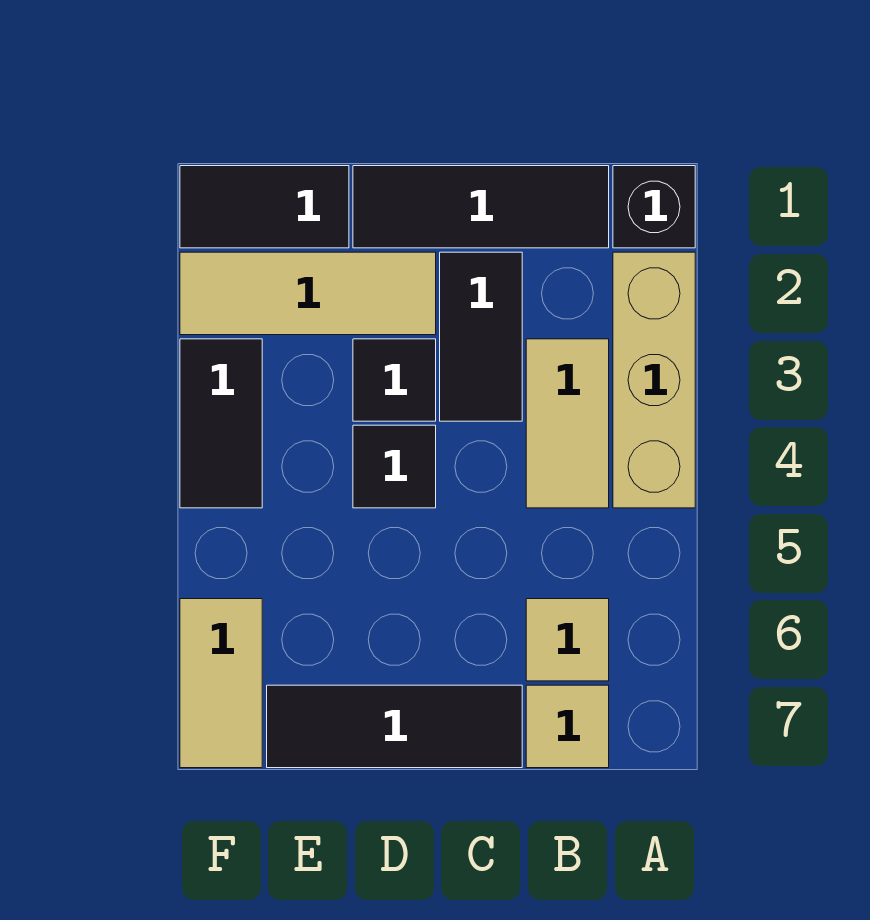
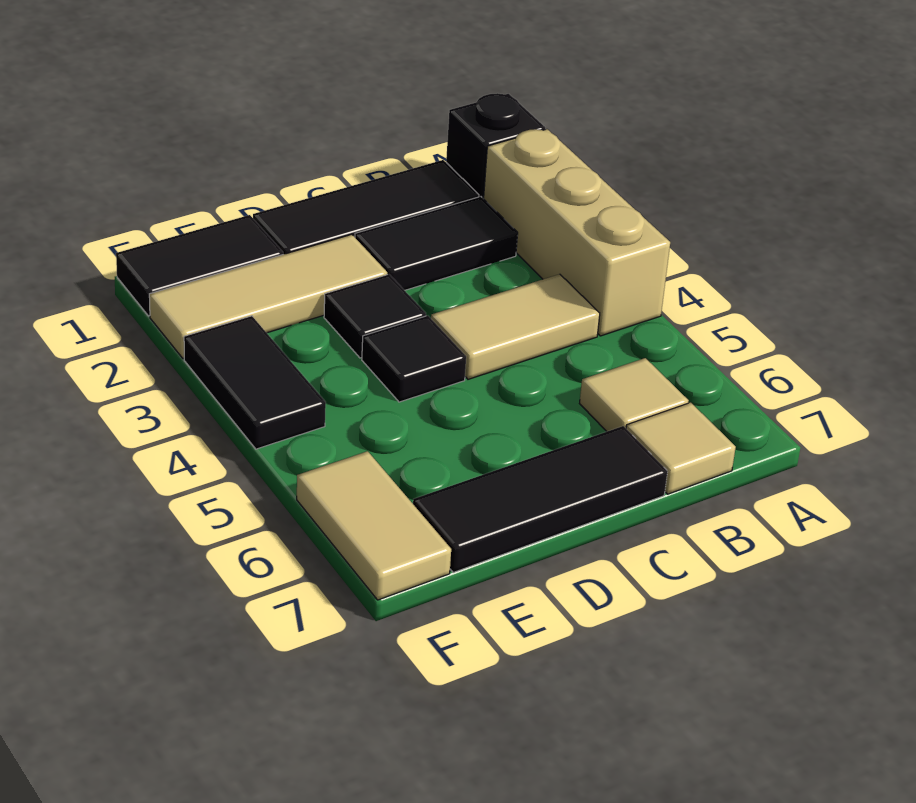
tan tile B3:B4 level 1 -> tan tile B4:C4 level 1
black tile C2:C3 level 1 -> black tile B2:C2 level 1

